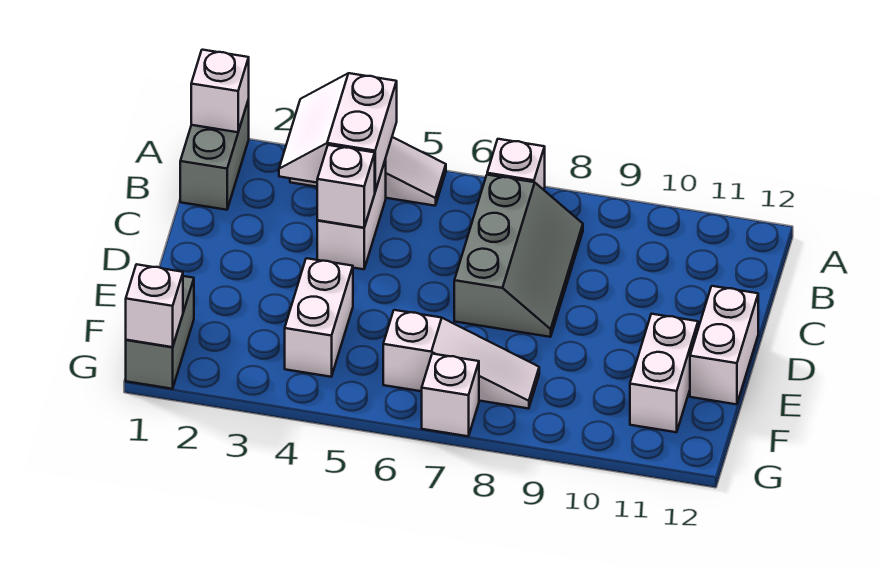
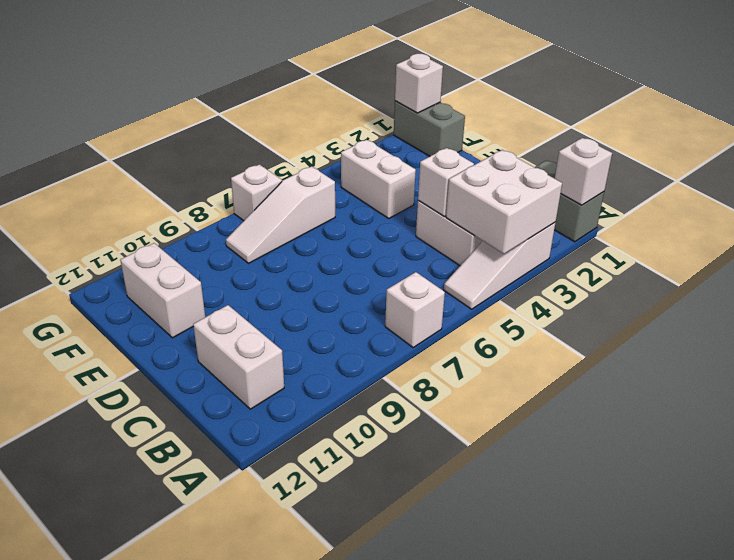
white slope A3:B4 level 2 top 4 -> white brick A3:B4 level 2
grey slope B7:D8 level 1 top 7 -> none
white brick D12:E12 level 1 -> white brick B11:C11 level 1

